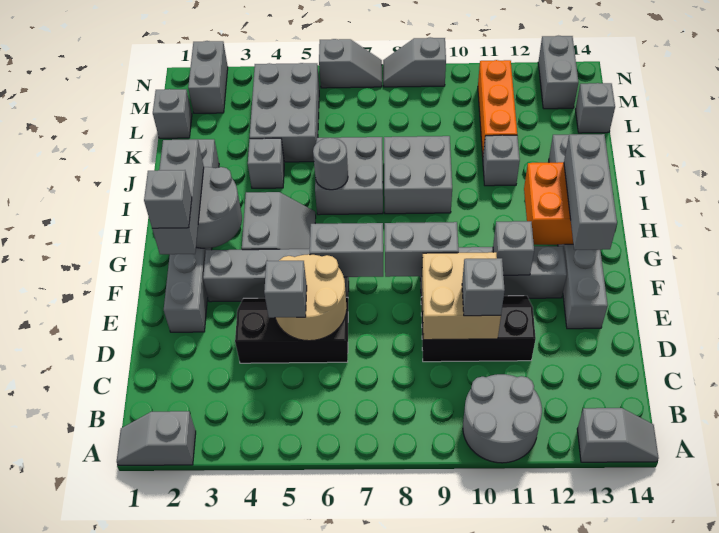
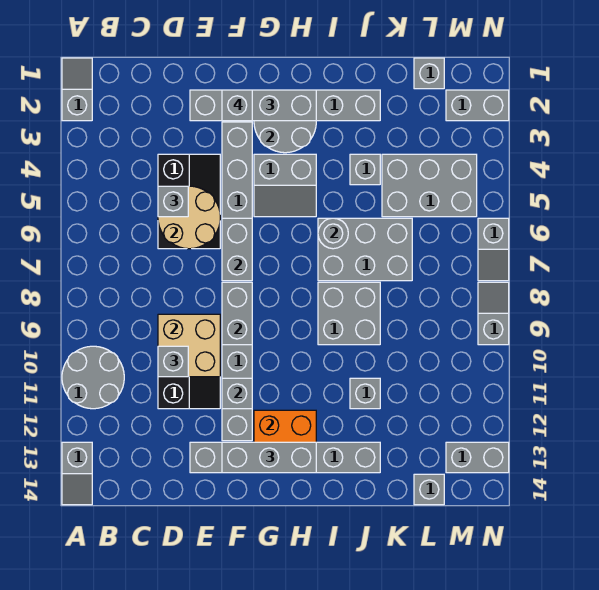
grey brick I6:J7 level 1 -> grey brick I6:K7 level 1
orange brick K11:M11 level 1 -> none

